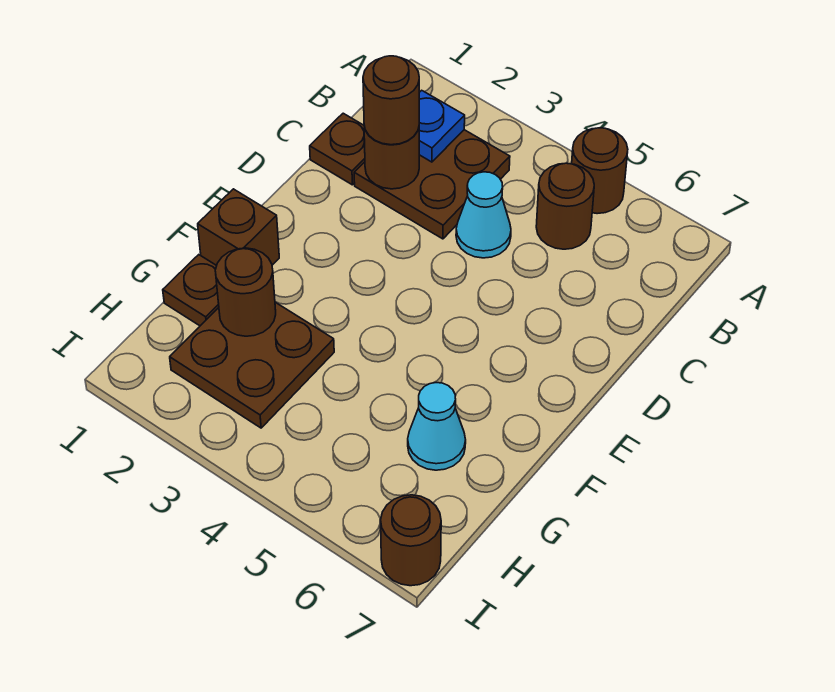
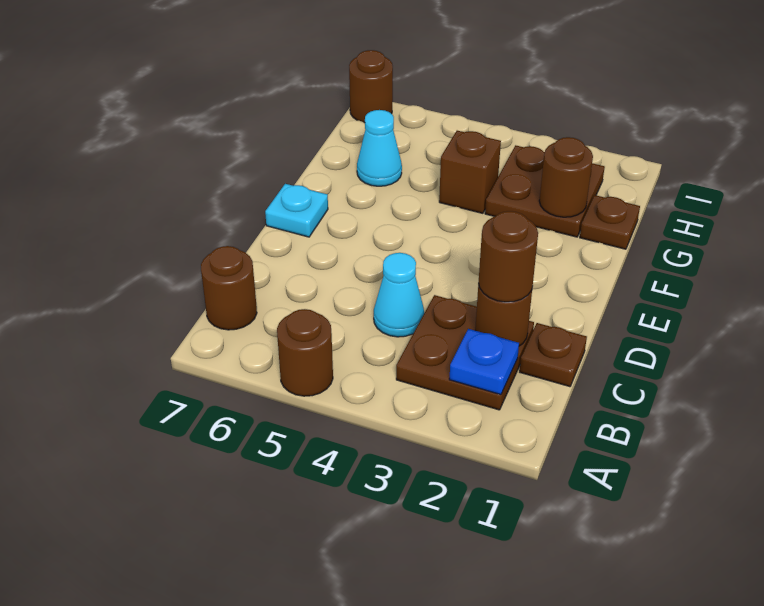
brown round brick B5 level 1 -> brown round brick B7 level 1
none -> cyan plate E7 level 1
brown brick F1 level 1 -> brown brick G4 level 1

